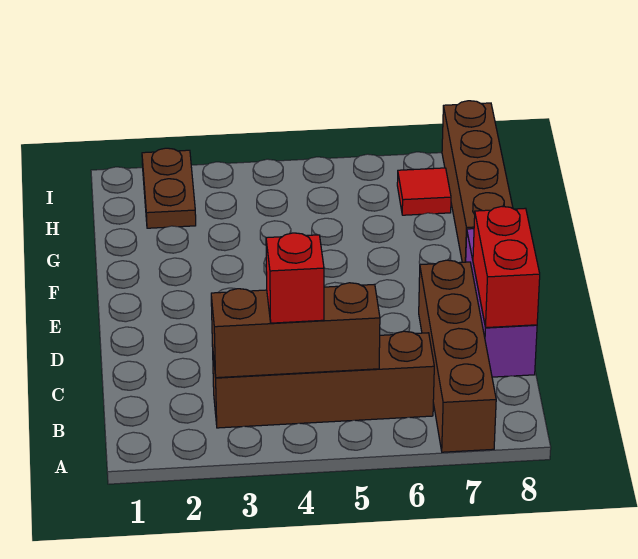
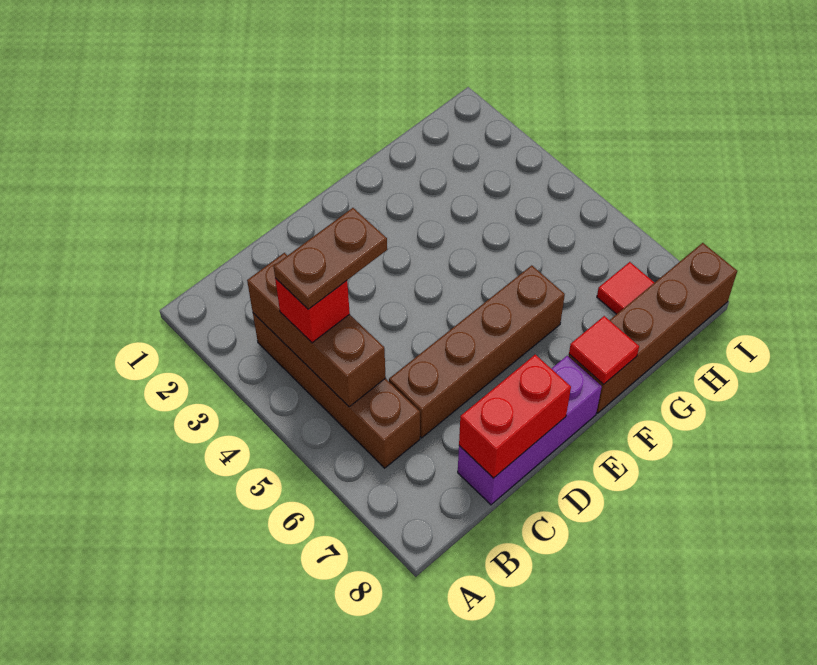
brown brick A7:D7 level 1 -> brown brick C6:F6 level 1
none -> red tile F8 level 2
brown plate H2:I2 level 1 -> brown plate B4:C4 level 4

